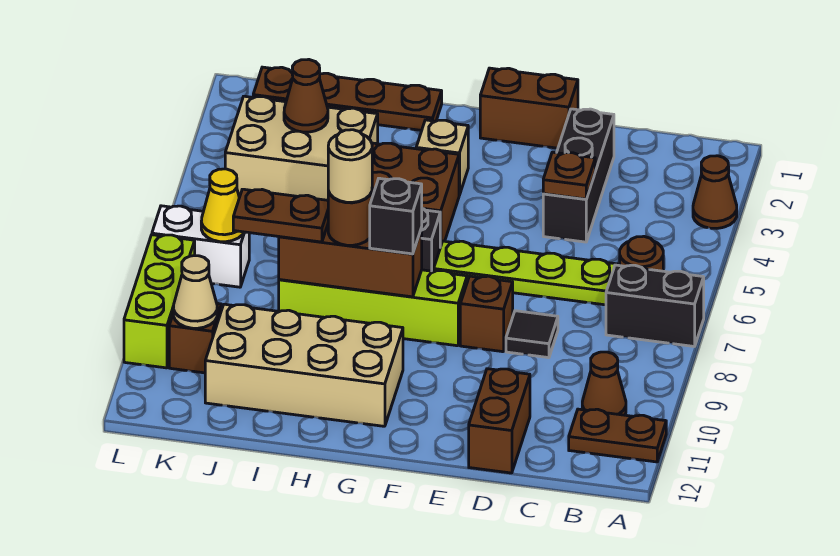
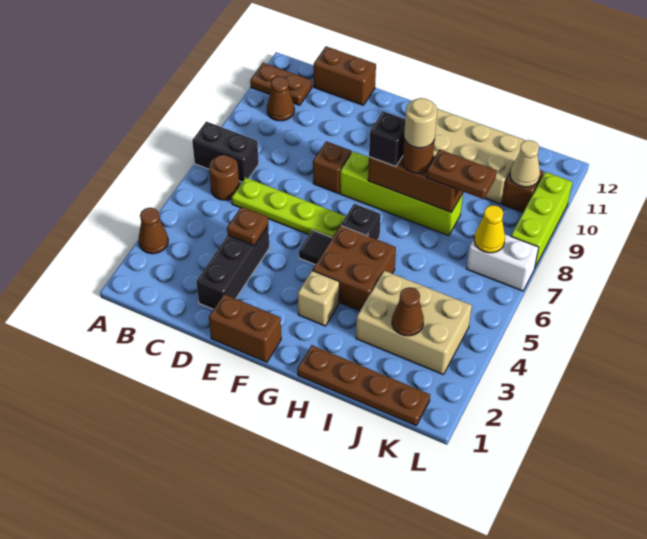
black tile D8 level 1 -> black tile F5 level 1
brown brick D11:D12 level 1 -> brown brick C12:D12 level 1

